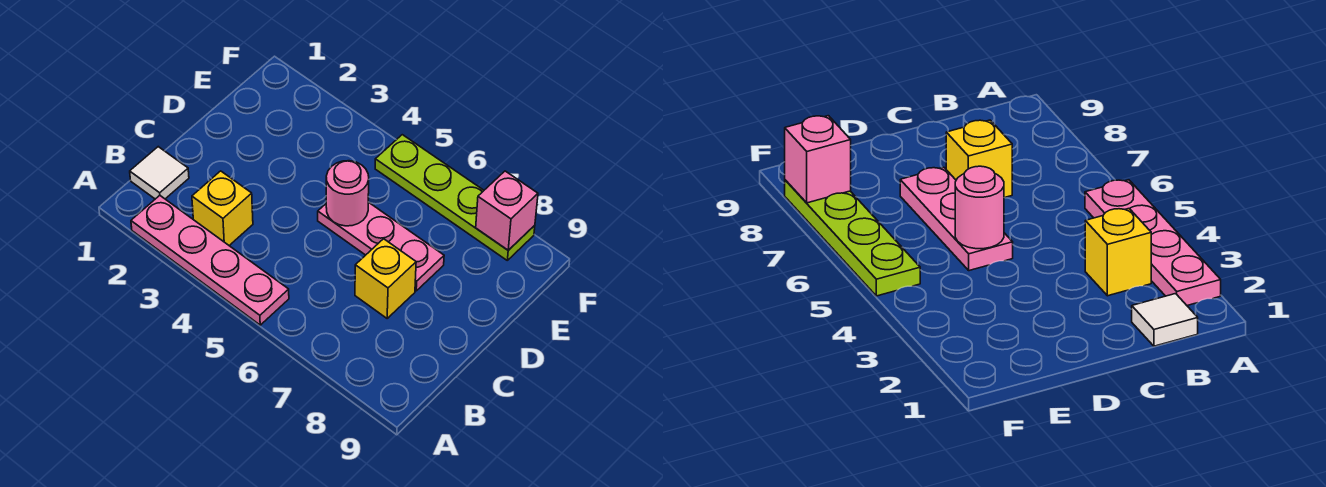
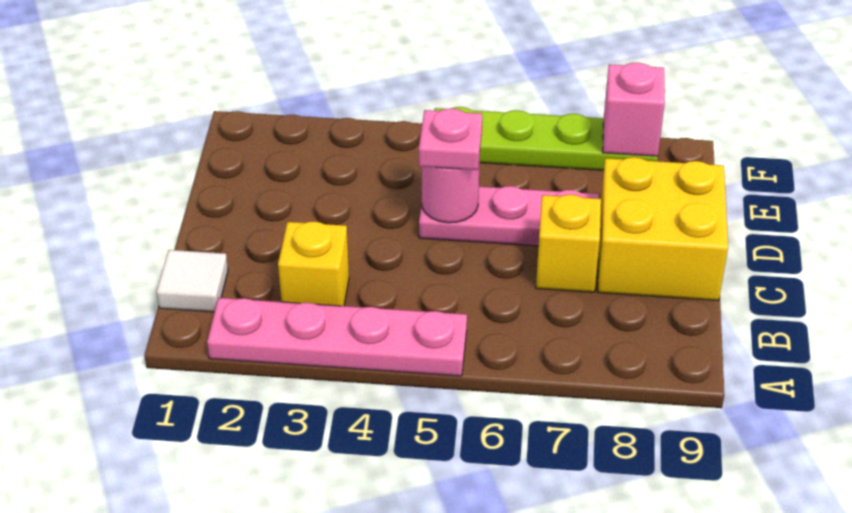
none -> yellow brick C8:D9 level 1
none -> pink plate D5 level 3

